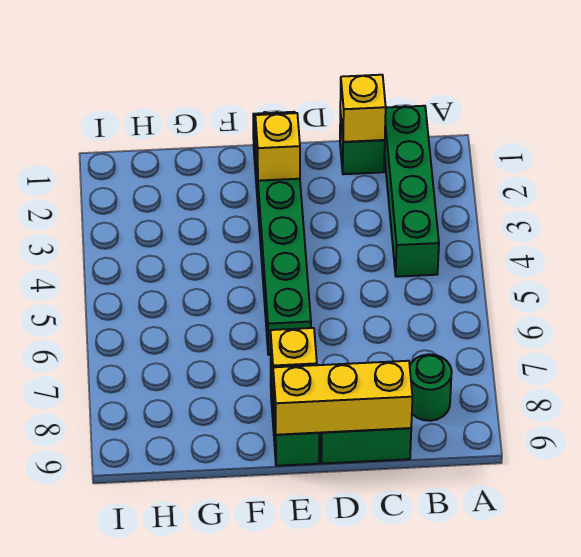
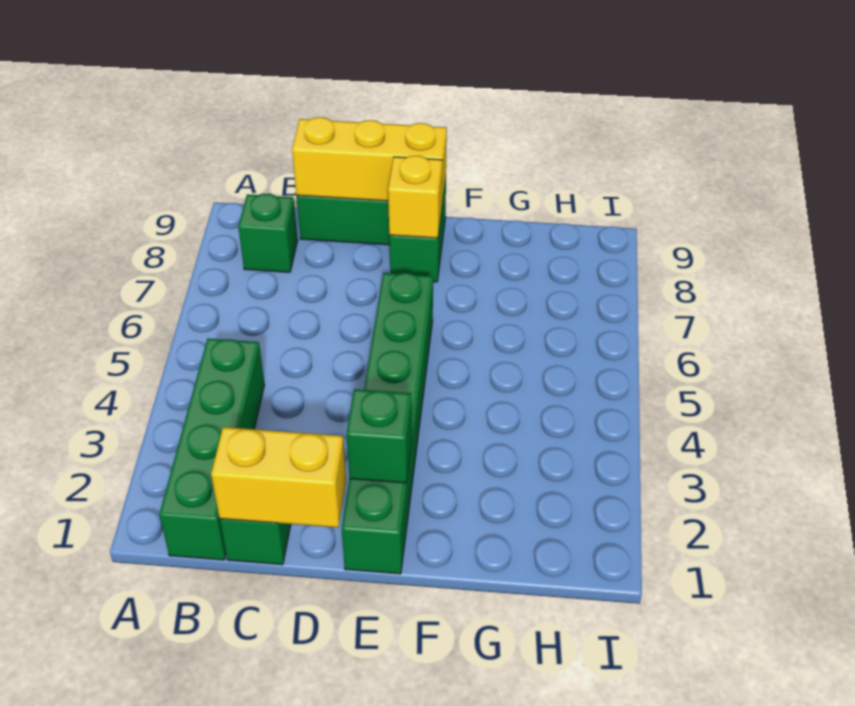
green round brick B8 level 1 -> green brick B8 level 1
yellow brick C1 level 2 -> yellow brick C1:D1 level 2
yellow brick E2 level 2 -> green brick E2 level 2

